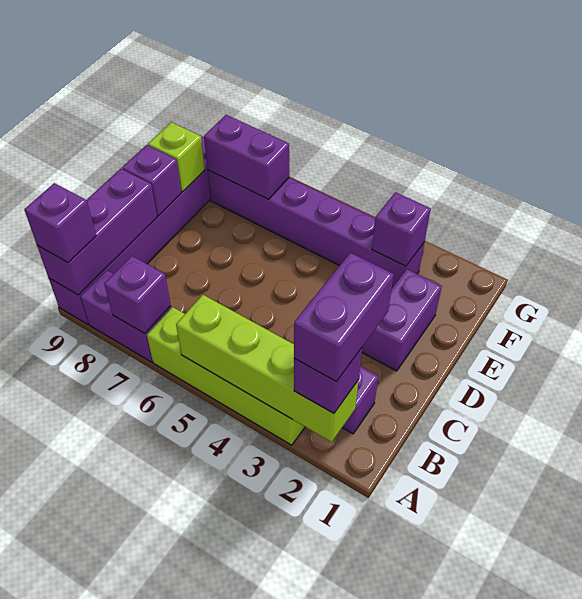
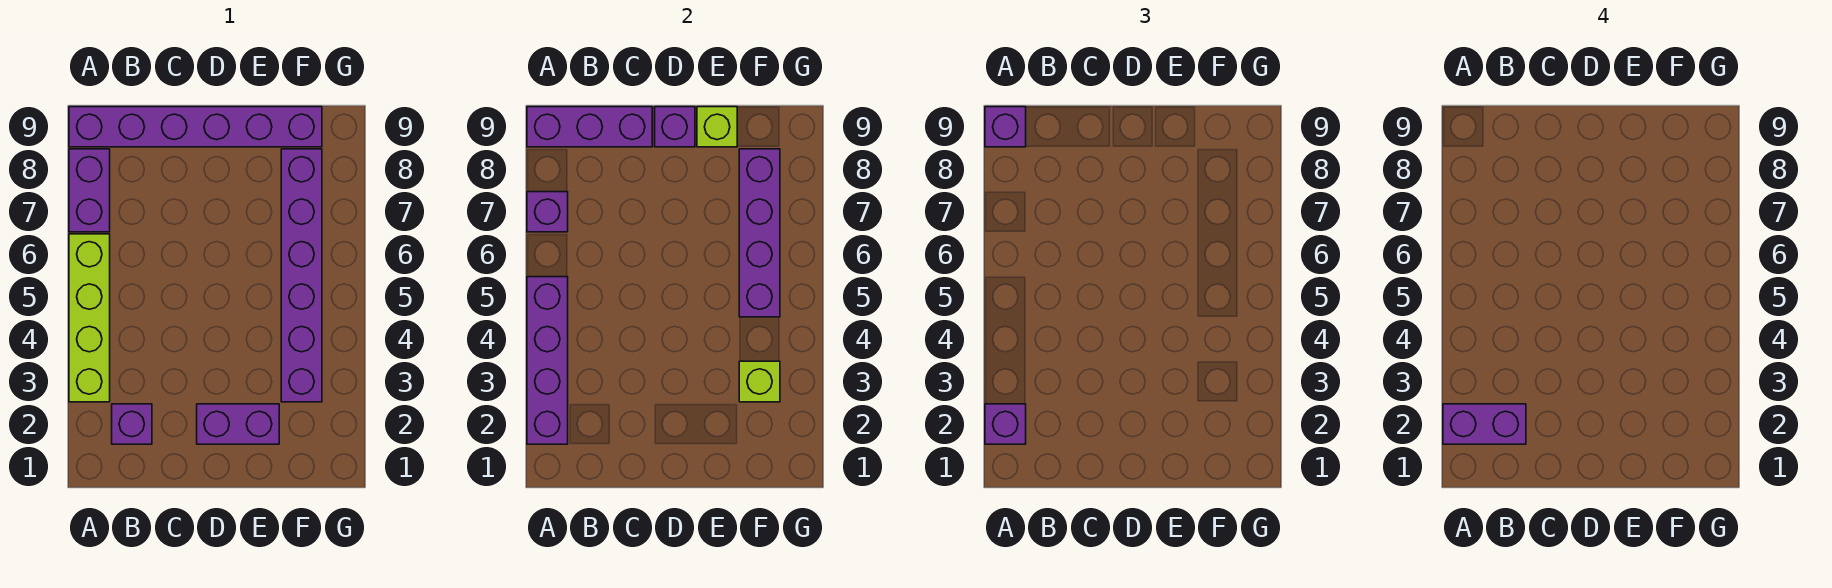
lime brick A2:A5 level 2 -> purple brick A2:A5 level 2
purple brick F3 level 2 -> lime brick F3 level 2
purple brick F7:F8 level 2 -> purple brick F5:F8 level 2

